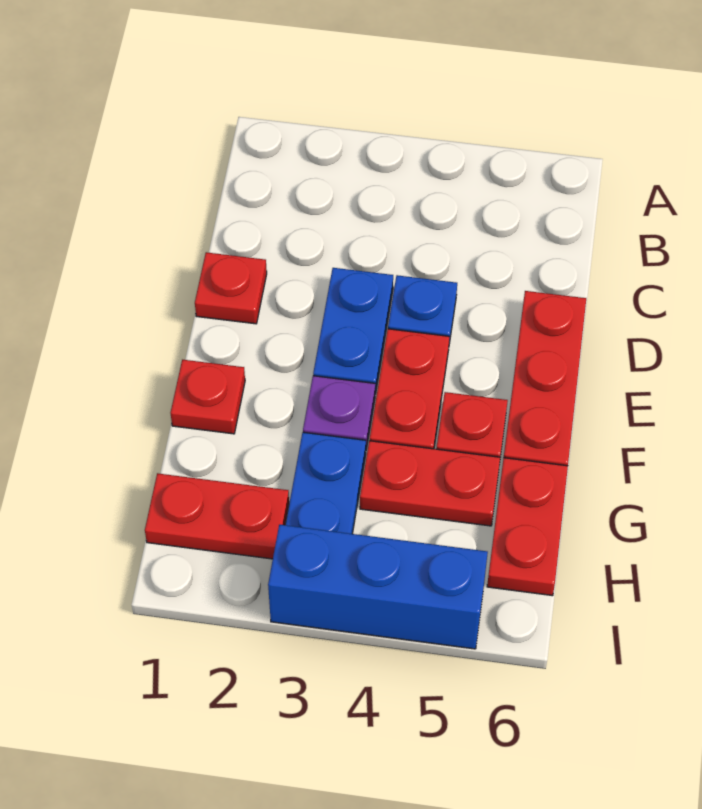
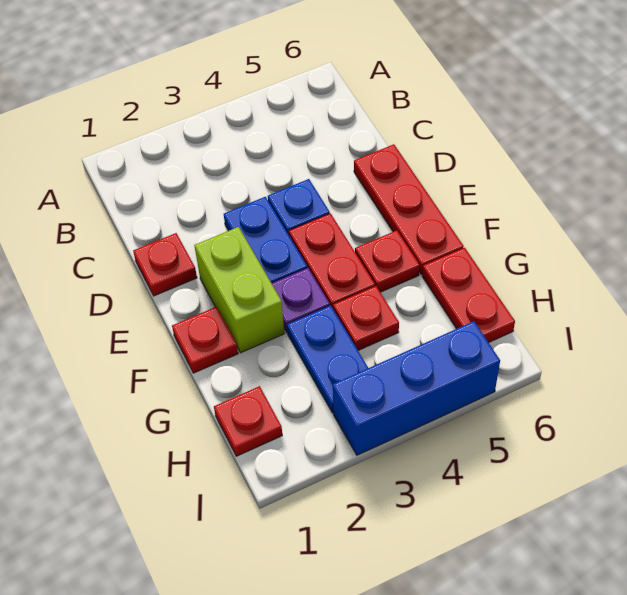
none -> lime brick E2:F2 level 1
red plate G4:G5 level 1 -> red plate G4 level 1
red plate H1:H2 level 1 -> red plate H1 level 1

